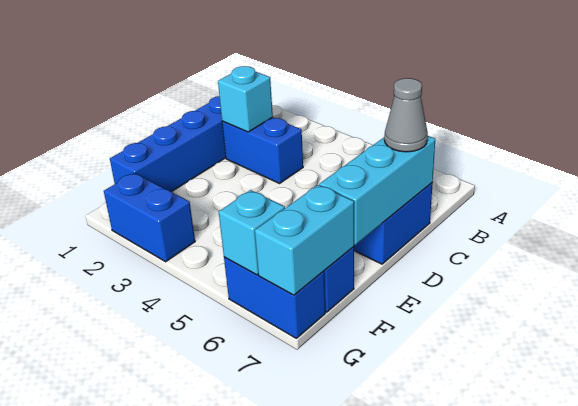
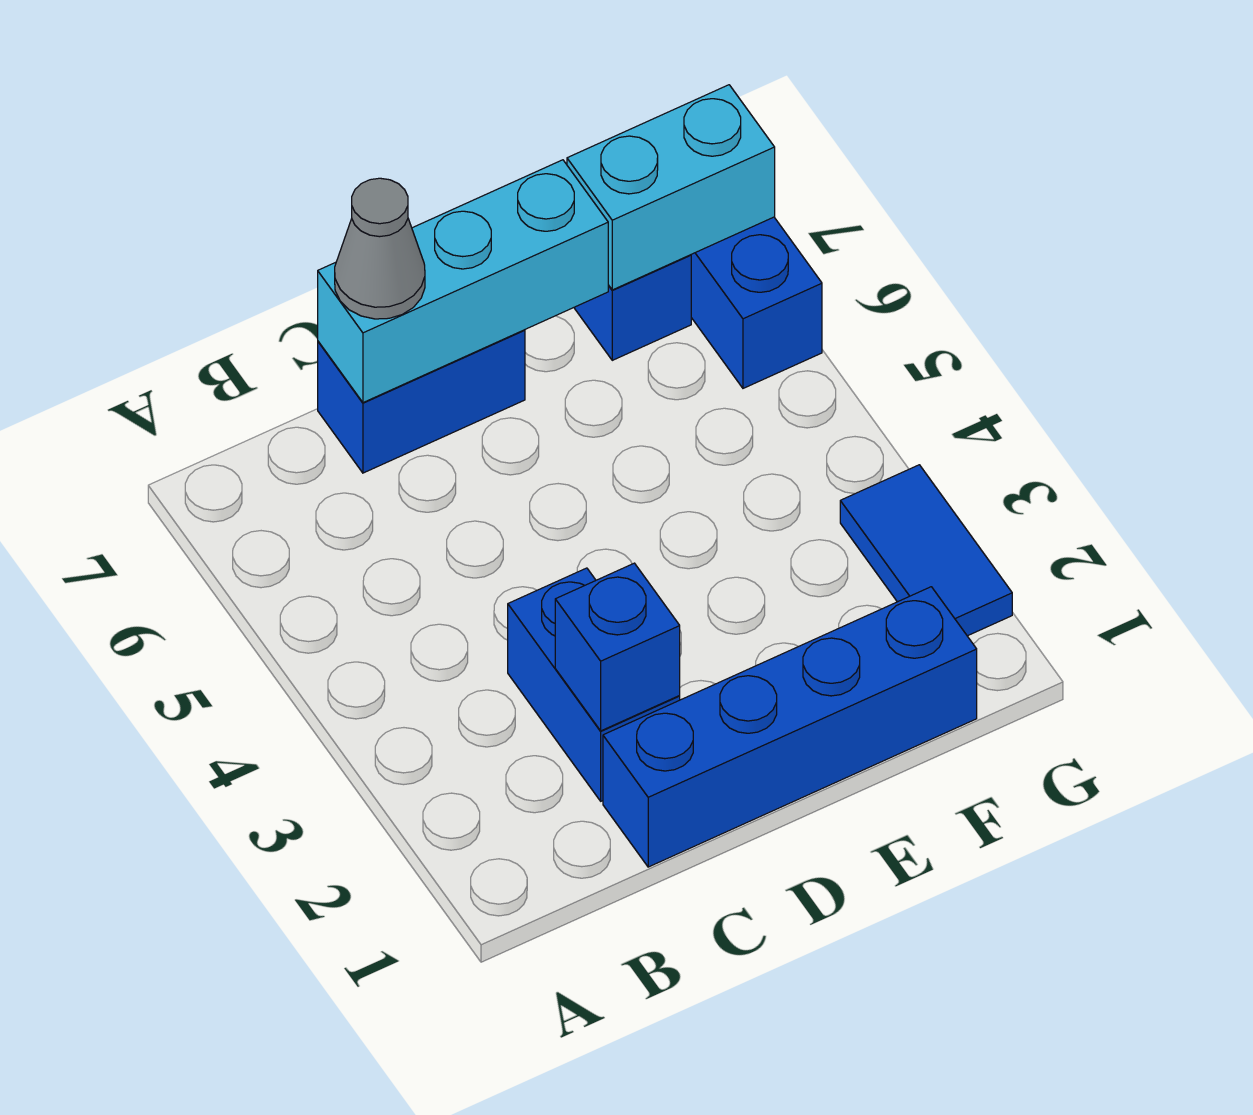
cyan brick C2 level 2 -> blue brick C2 level 2
blue brick G2:G3 level 1 -> blue tile G2:G3 level 1
cyan brick G6 level 2 -> none

